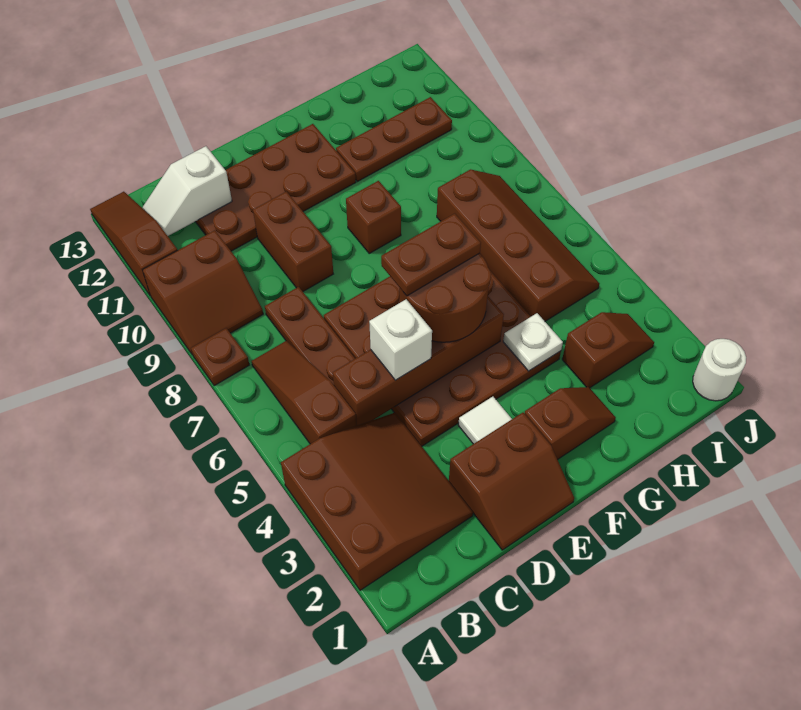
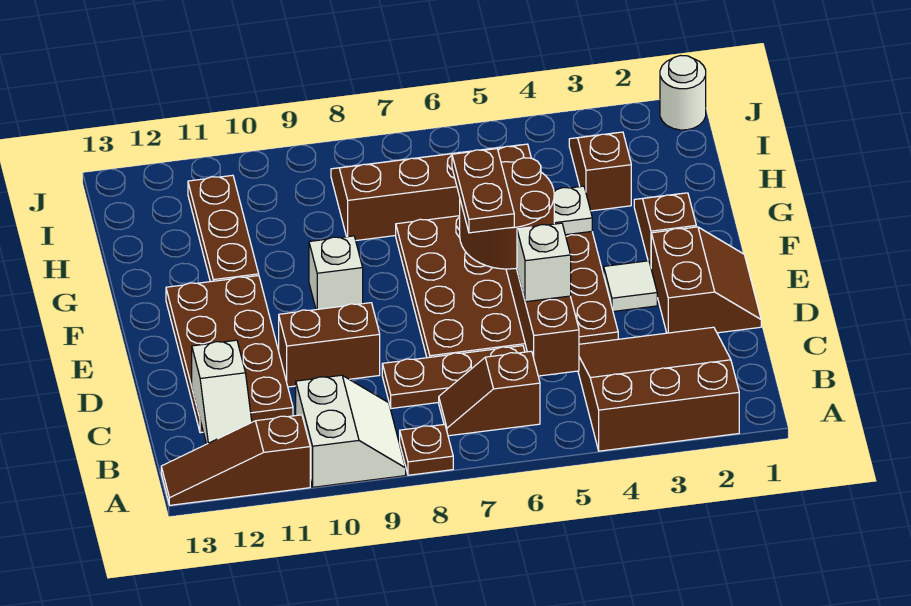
brown slope A9:B10 level 1 top 10 -> white slope A9:B10 level 1 top 10
brown slope B5:B7 level 1 top 5 -> brown slope B6:B7 level 1 top 6
brown brick F9 level 1 -> white brick F9 level 1

